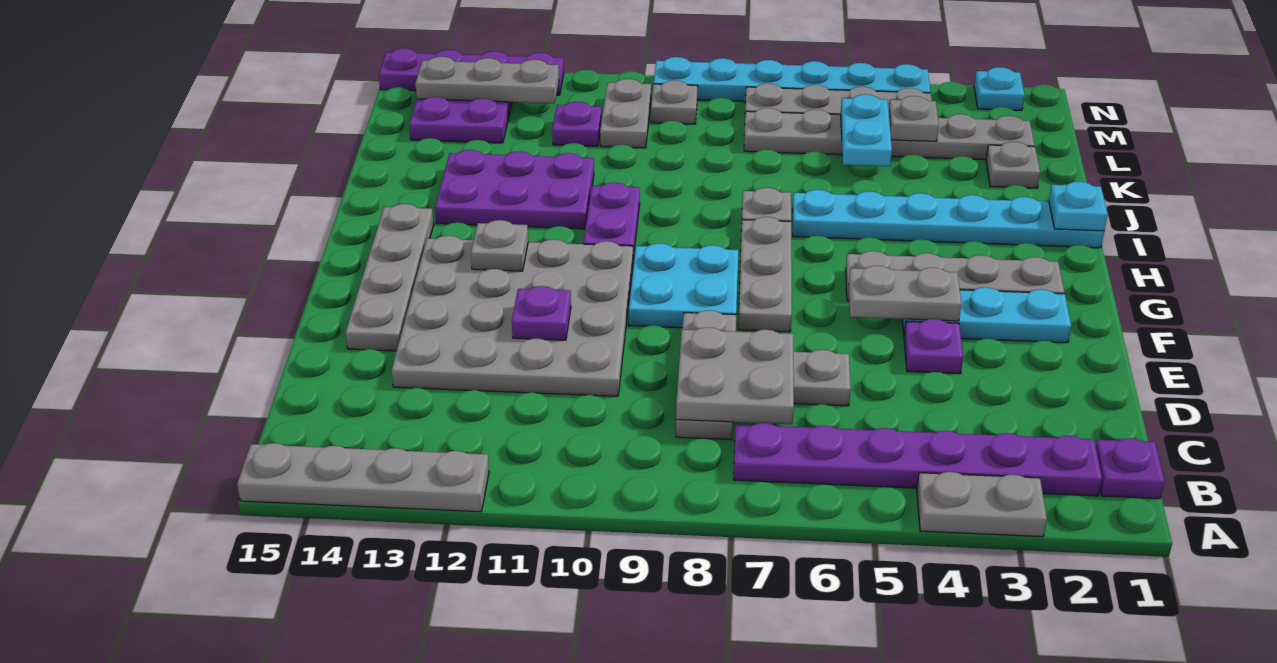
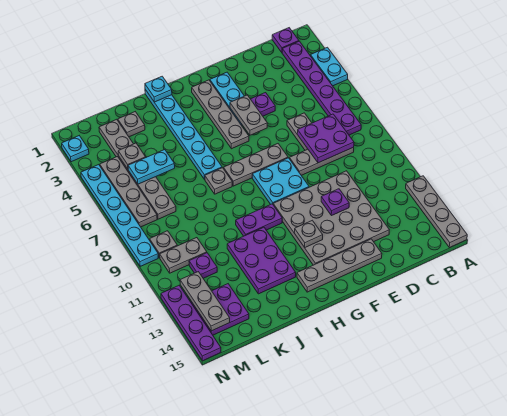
grey plate A3:A4 level 1 -> cyan plate A3:A4 level 1
grey plate C7:D8 level 2 -> purple plate C7:D8 level 2

